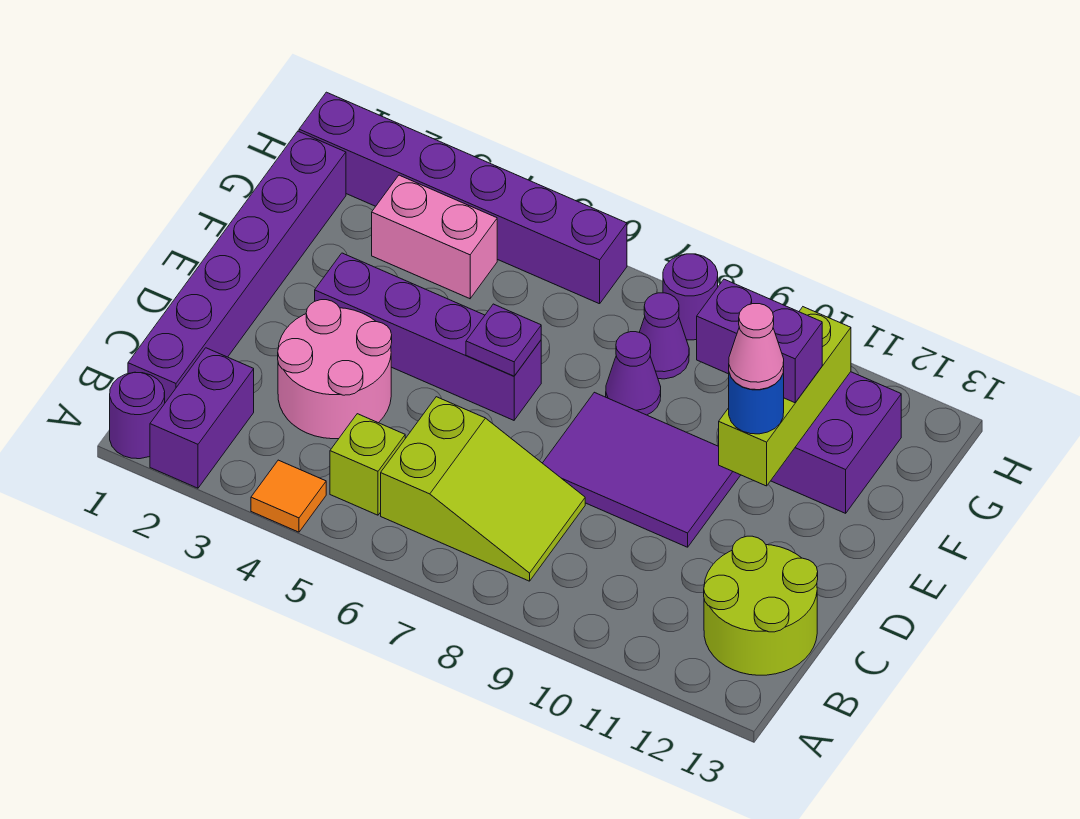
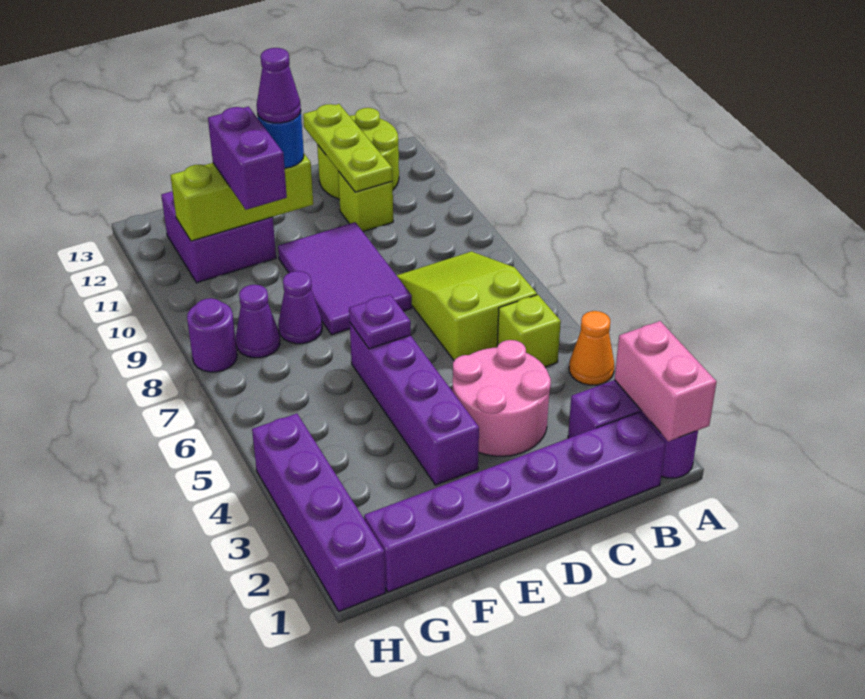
orange tile A4 level 1 -> orange cone A4 level 1
none -> lime brick C11 level 1
none -> lime plate C11:C13 level 2
pink cone E11 level 4 -> purple cone E11 level 4
pink brick G3:G4 level 1 -> pink brick A1:A2 level 2
purple brick H1:H6 level 1 -> purple brick H1:H4 level 1

